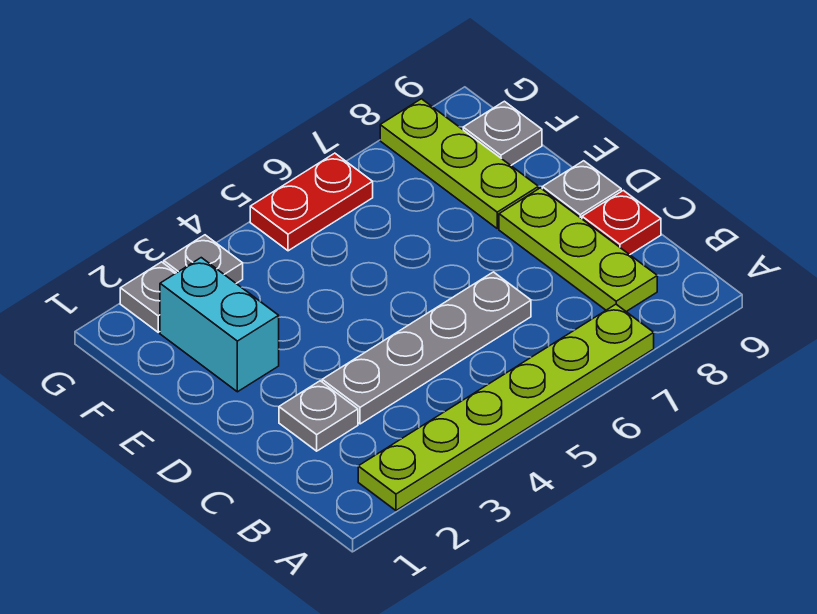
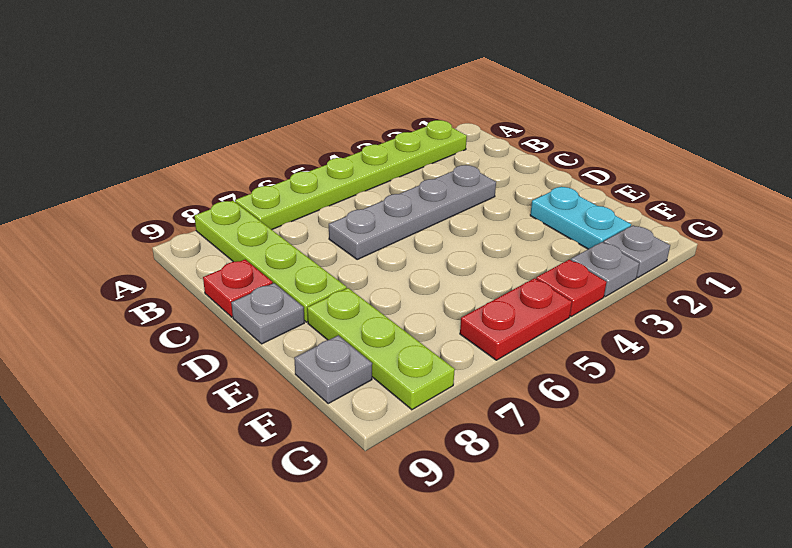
lime plate B8:D8 level 1 -> lime plate A8:D8 level 1
grey plate C2 level 1 -> none
cyan brick E2:F2 level 1 -> cyan plate E2:F2 level 1
none -> red plate G4 level 1

